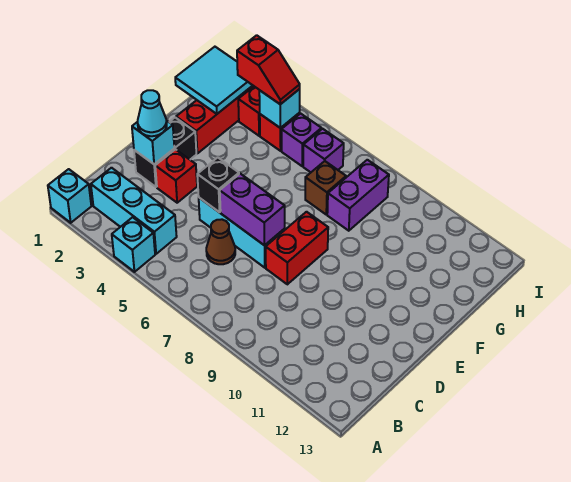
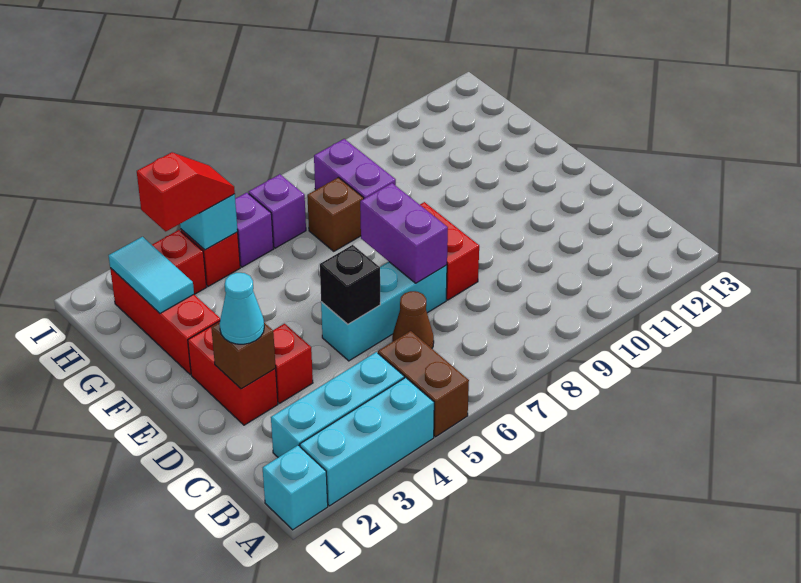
cyan brick A4 level 1 -> cyan brick A2:A4 level 1
none -> brown brick A5:B5 level 1
black brick D2:E2 level 1 -> red brick D2:E2 level 1
cyan brick D2 level 2 -> brown brick D2 level 2
purple brick D6:D7 level 2 -> purple brick D7:E7 level 2
cyan tile G1:H2 level 2 -> cyan tile G2:H2 level 2

